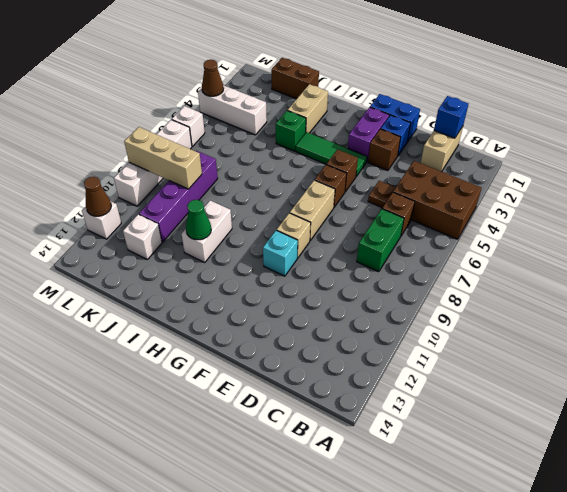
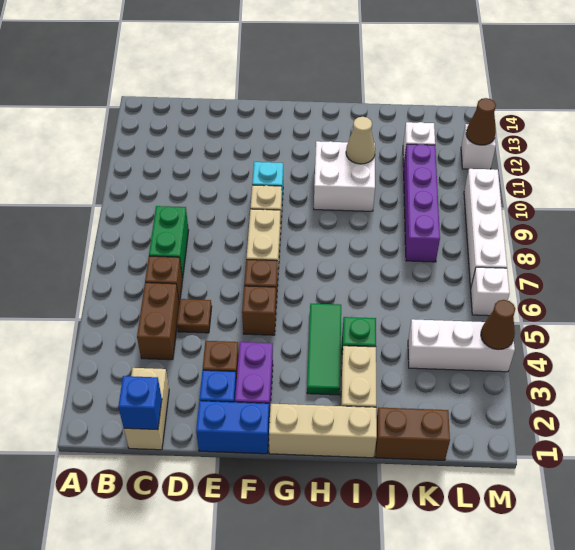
brown brick A4:C5 level 1 -> brown brick C4:C5 level 1
green tile F4:H4 level 1 -> green tile H3:H5 level 1
white brick I10:I11 level 1 -> white brick H10:I11 level 1
green cone I11 level 2 -> tan cone I11 level 2
tan brick K9:M9 level 2 -> tan brick G1:I1 level 1

